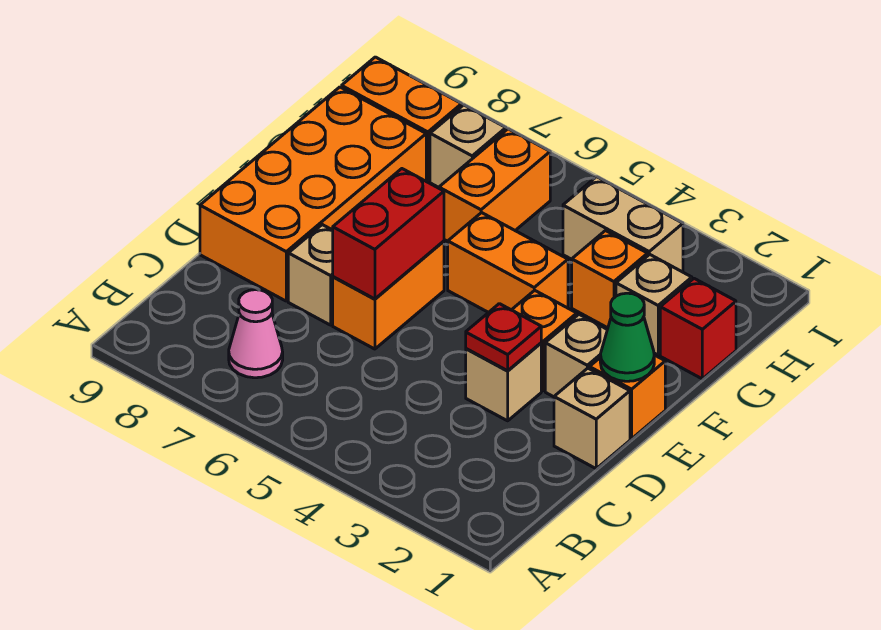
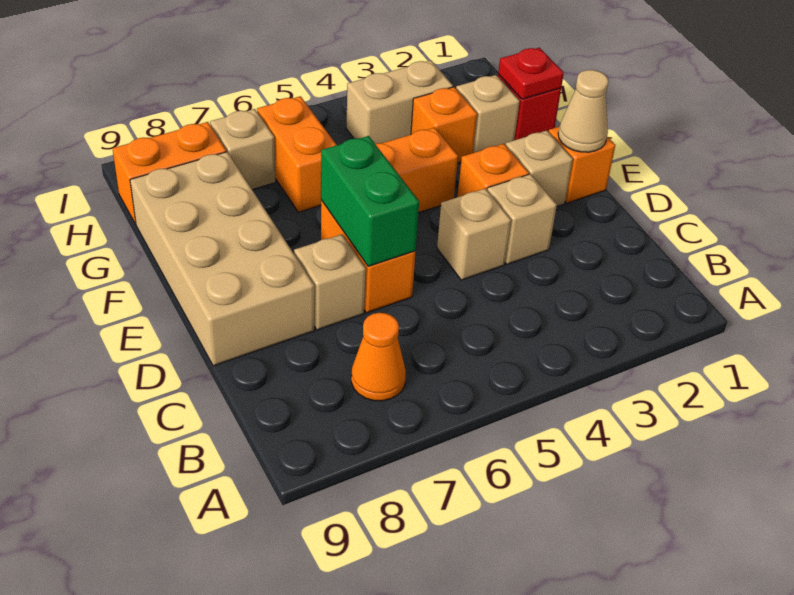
pink cone B7 level 1 -> orange cone B7 level 1
tan brick D1 level 1 -> tan brick D4 level 1
red plate D3 level 2 -> red plate G1 level 2
red brick D6:E6 level 2 -> green brick D6:E6 level 2
orange brick D8:G9 level 1 -> tan brick D8:G9 level 1
green cone E1 level 2 -> tan cone E1 level 2

